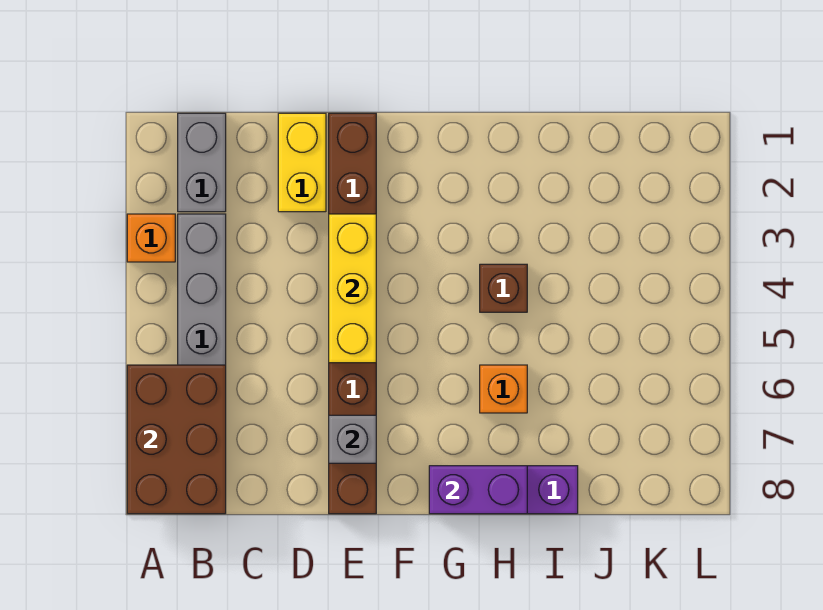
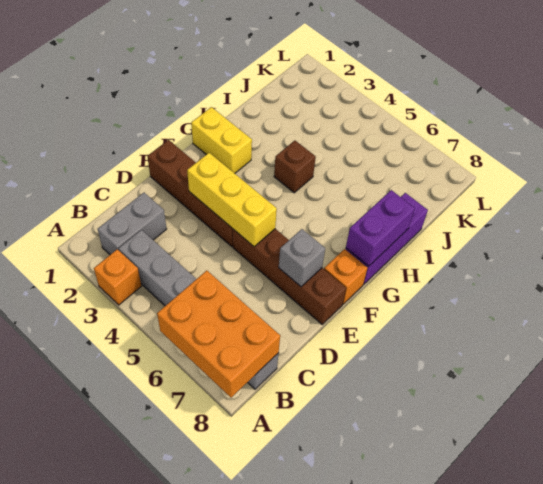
brown brick A6:B8 level 2 -> orange brick A6:B8 level 2
grey brick B1:B2 level 1 -> grey brick B2:C2 level 1
yellow brick D1:D2 level 1 -> yellow brick G1:G2 level 1
orange brick H6 level 1 -> orange brick F8 level 1

